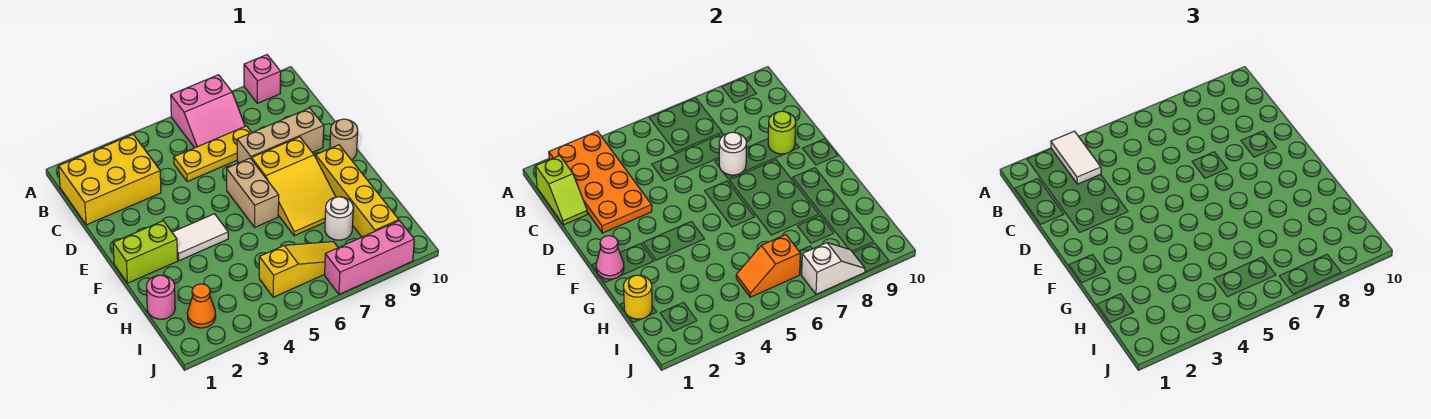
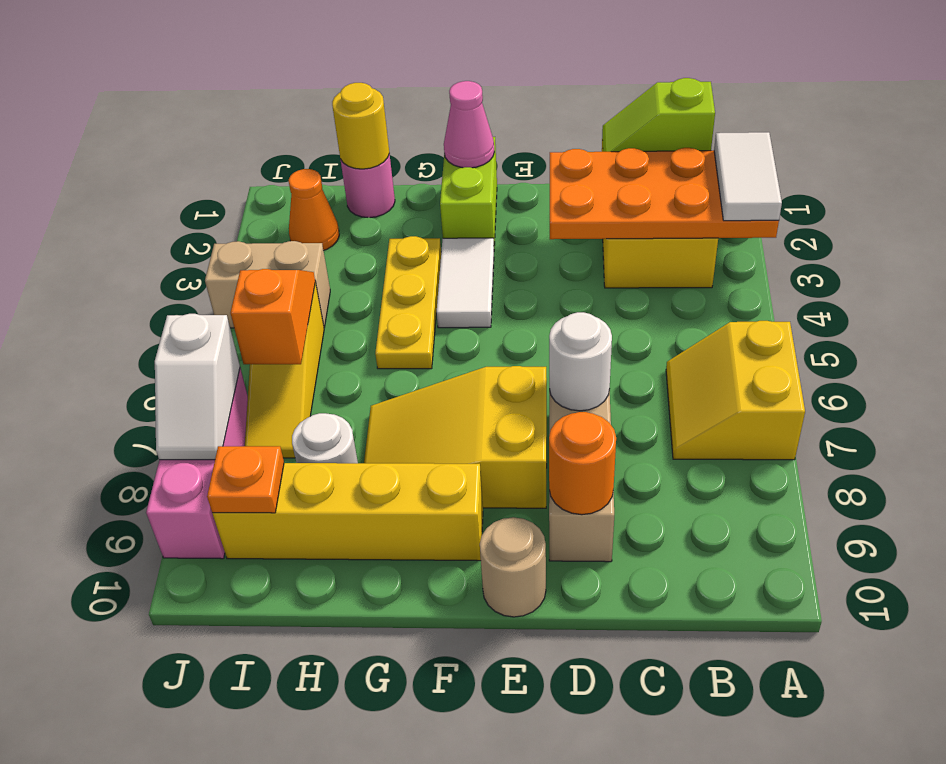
white tile A3:B3 level 3 -> white tile A2:A3 level 3
pink slope A6:B7 level 1 top A -> yellow slope A6:B7 level 1 top A
pink brick A9 level 1 -> none
yellow plate C5:C7 level 1 -> yellow plate G3:G5 level 1
lime round brick D9 level 2 -> orange round brick D9 level 2
tan brick E6:F6 level 1 -> tan brick I4:J4 level 1
none -> orange plate I9 level 2

